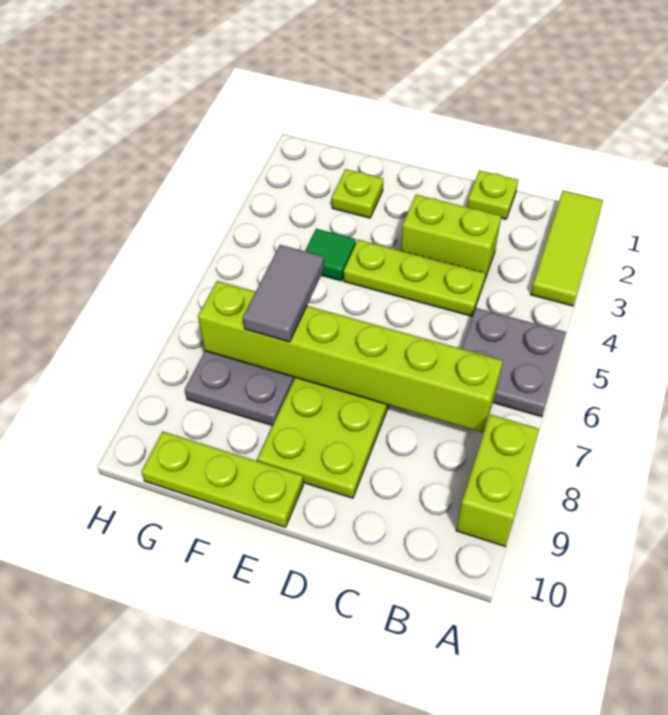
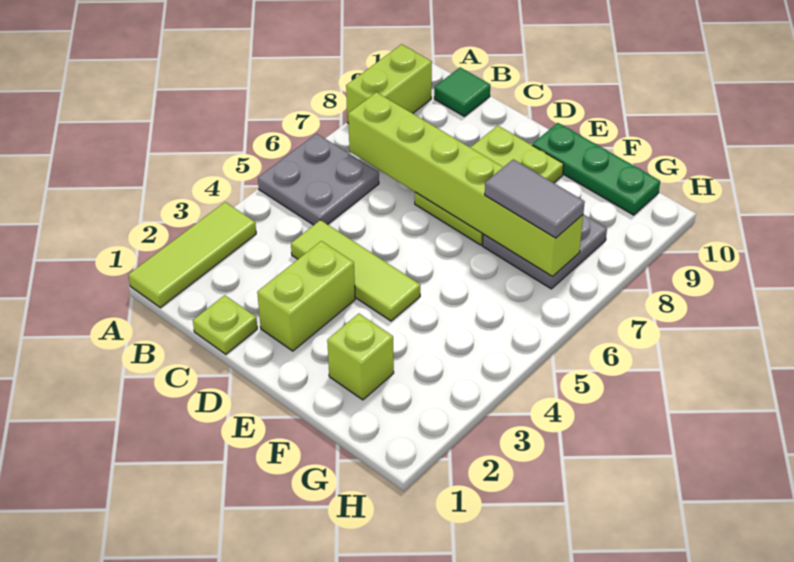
lime brick C3:D3 level 1 -> lime brick D2:D3 level 1
lime plate C4:E4 level 1 -> lime tile C4:E4 level 1
lime plate E10:G10 level 1 -> green plate E10:G10 level 1
lime plate F2 level 1 -> lime brick F2 level 1
green tile F4 level 1 -> green tile B10 level 1
grey tile F6:F7 level 3 -> grey tile F7:G7 level 3

